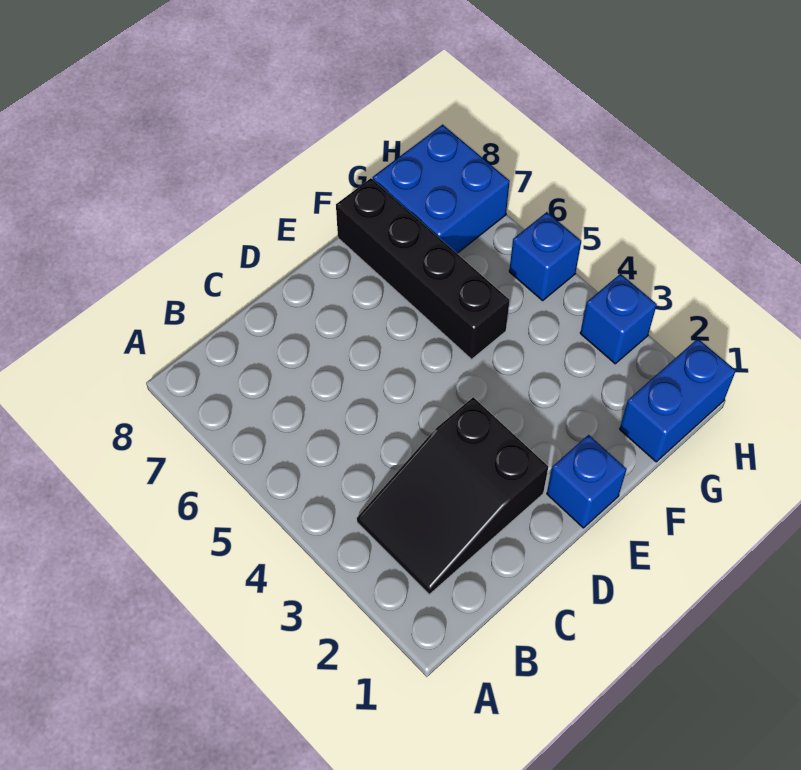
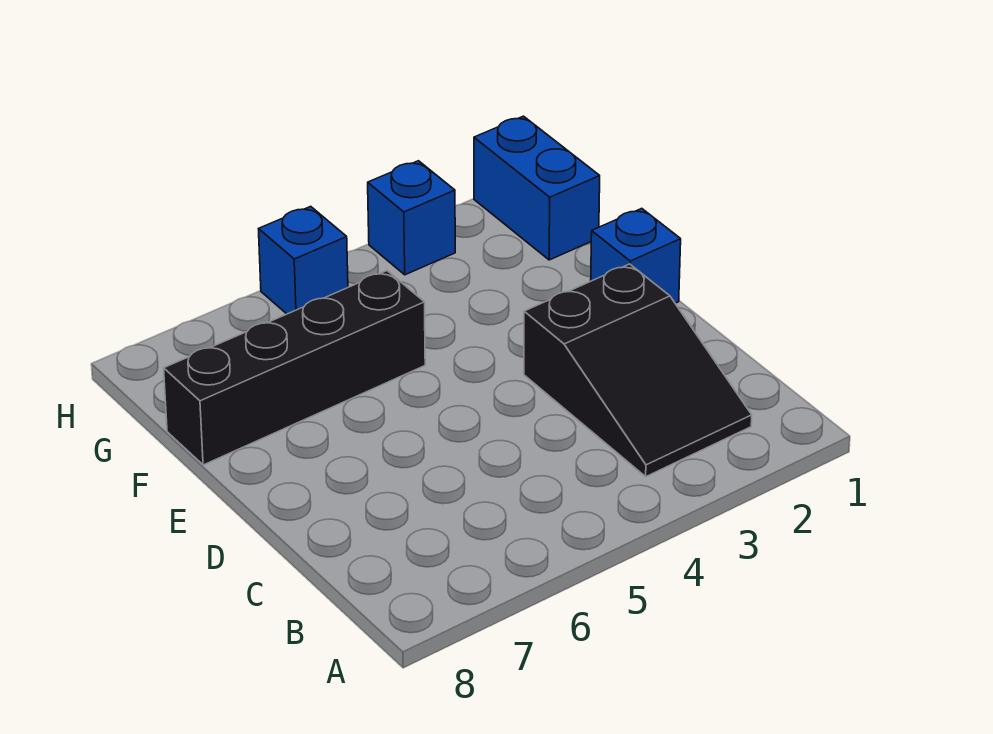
blue brick G7:H8 level 1 -> none

